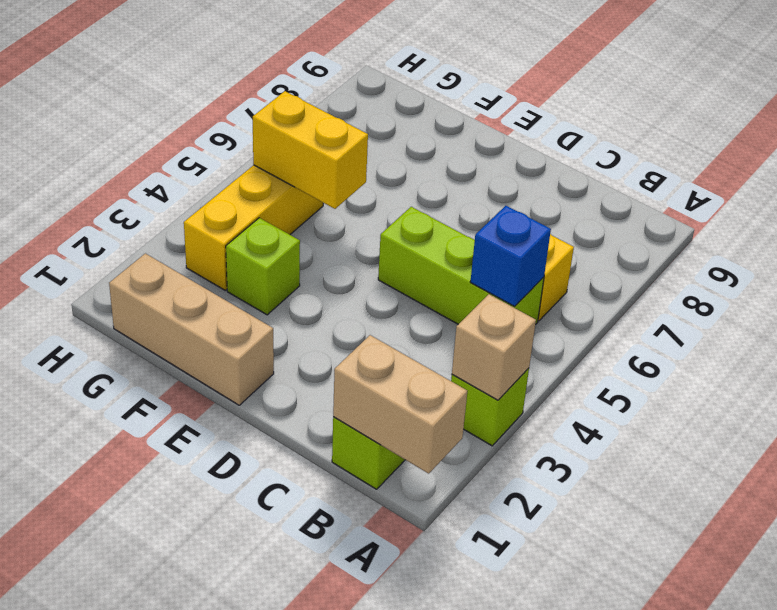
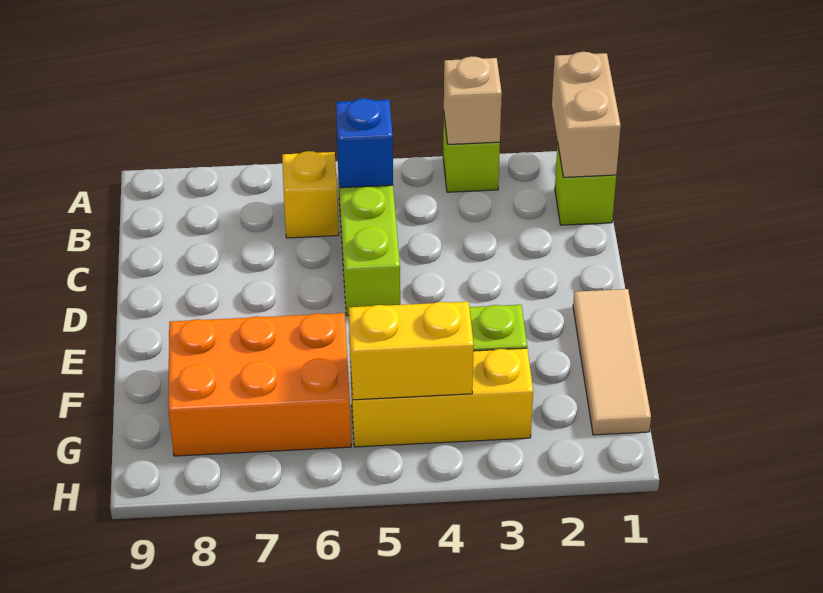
tan brick E1:G1 level 1 -> tan tile E1:G1 level 1
yellow brick F5:G5 level 2 -> yellow brick G4:G5 level 2
none -> orange brick F6:G8 level 1

